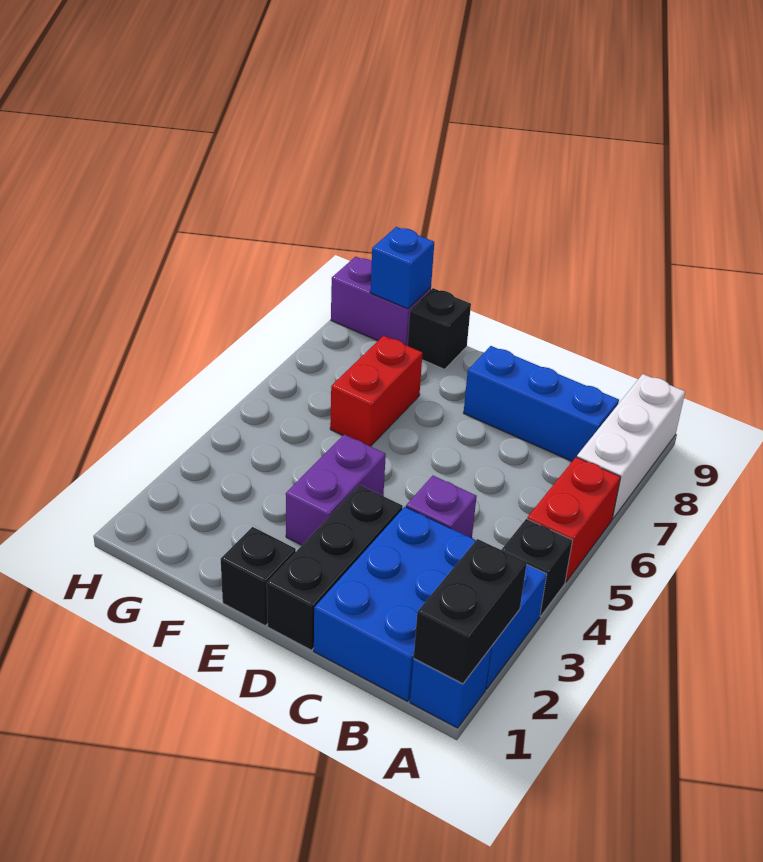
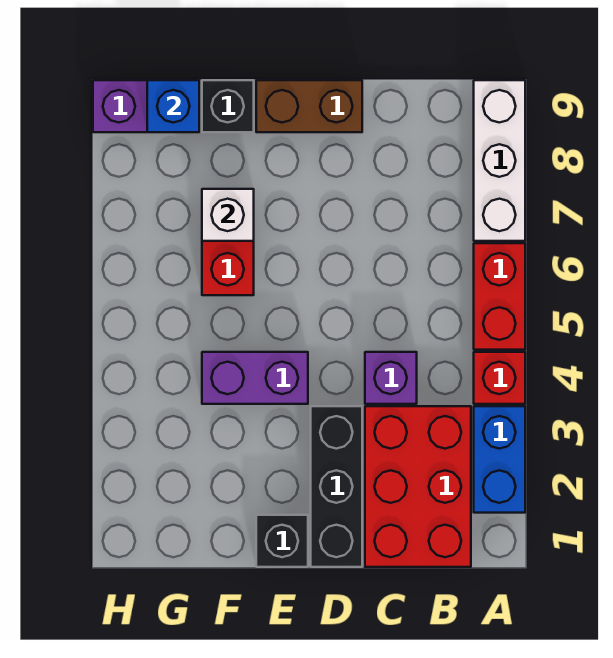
blue brick A1 level 1 -> none
black brick A1:A2 level 2 -> none
black brick A4 level 1 -> red brick A4 level 1
blue brick B1:C3 level 1 -> red brick B1:C3 level 1
blue brick B8:D8 level 1 -> none
none -> brown brick D9:E9 level 1
purple brick E3:E4 level 1 -> purple brick E4:F4 level 1
none -> white brick F7 level 2

